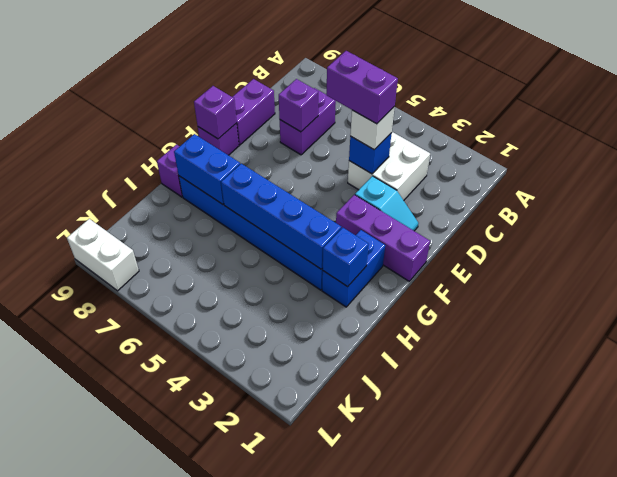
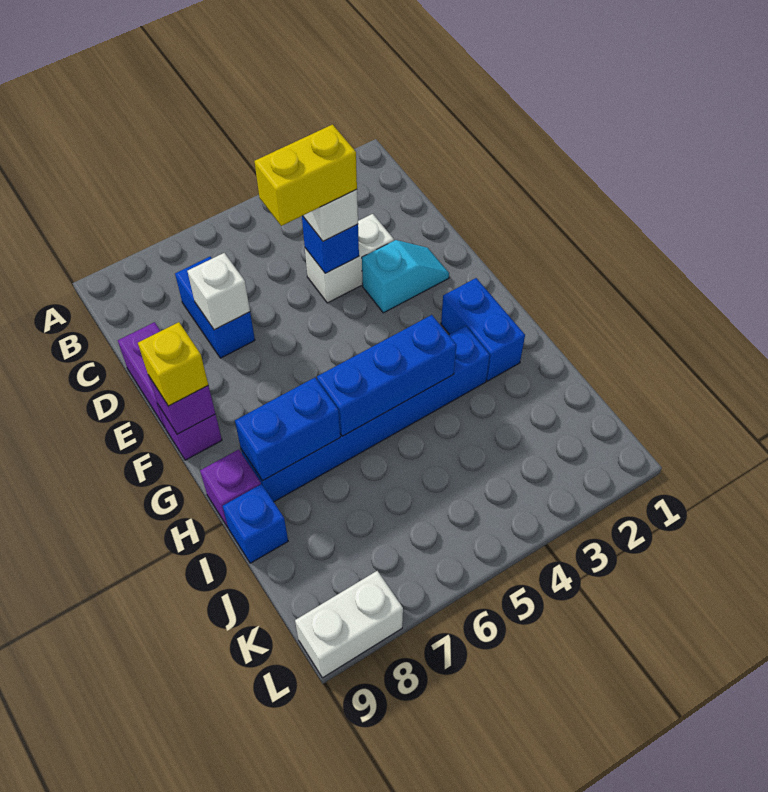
white brick C3:D4 level 1 -> white brick D3:D4 level 1
purple brick C7:D7 level 1 -> blue brick C7:D7 level 1
purple brick D4:D5 level 4 -> yellow brick D4:D5 level 4
purple brick D7 level 2 -> white brick D7 level 2
purple brick F1:F3 level 1 -> none
none -> yellow brick F9 level 3
blue brick H2 level 2 -> blue brick I9 level 1
blue brick H3:H6 level 2 -> blue brick H4:H6 level 2

